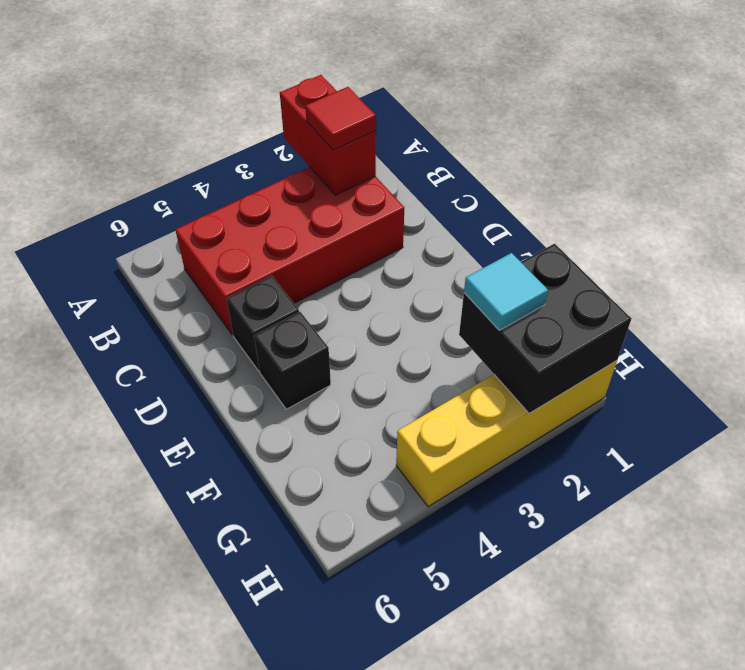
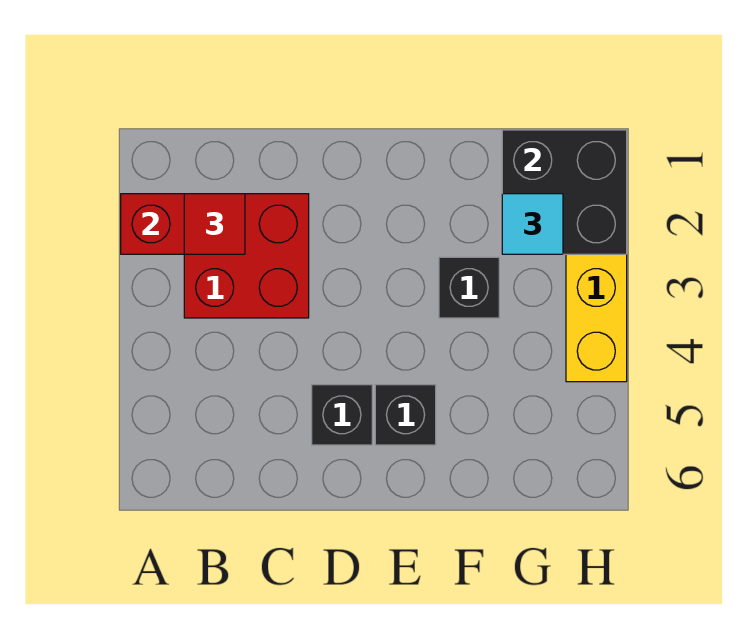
red brick B2:C5 level 1 -> red brick B2:C3 level 1
none -> black brick F3 level 1

